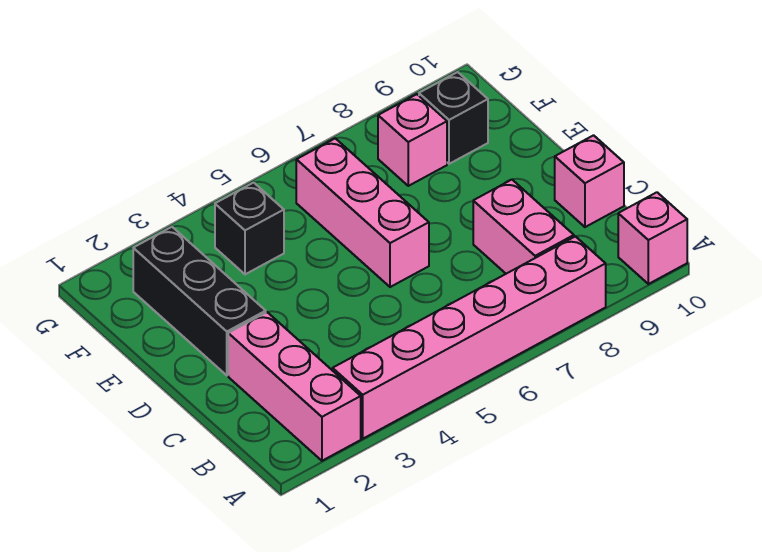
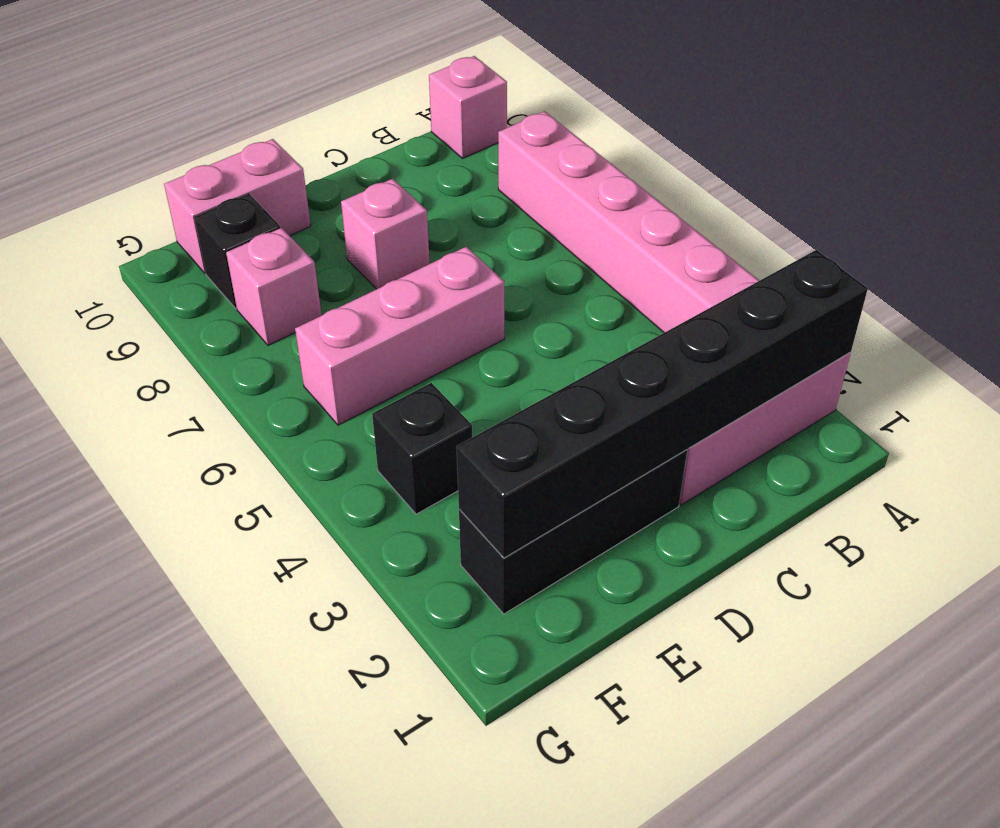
none -> black brick A2:F2 level 2
pink brick B8:C8 level 1 -> pink brick E10:F10 level 1
pink brick C10 level 1 -> pink brick D8 level 1

